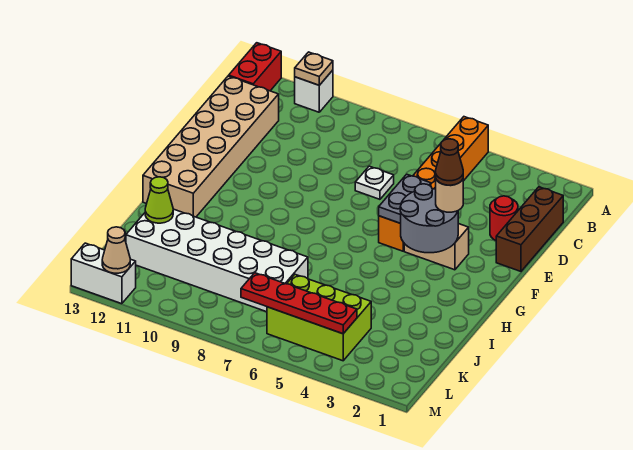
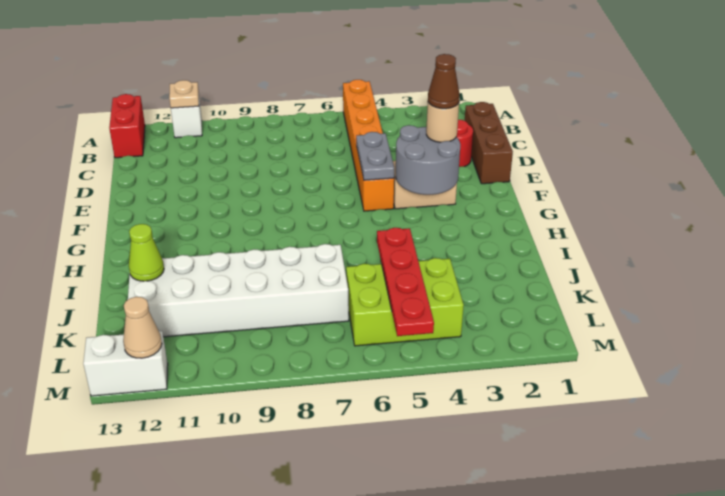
tan brick C12:H13 level 1 -> none
white plate D7 level 1 -> none
red plate L4:L7 level 2 -> red plate J5:M5 level 2

